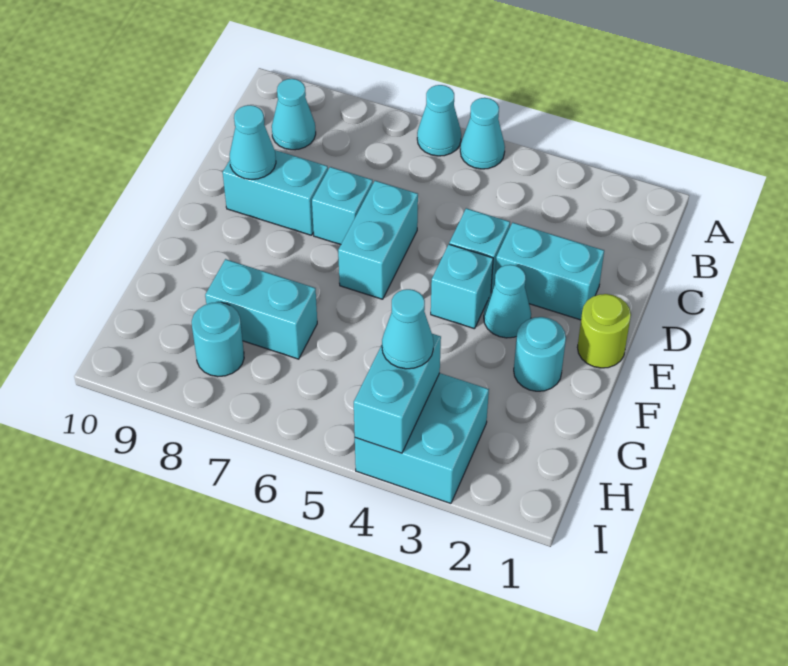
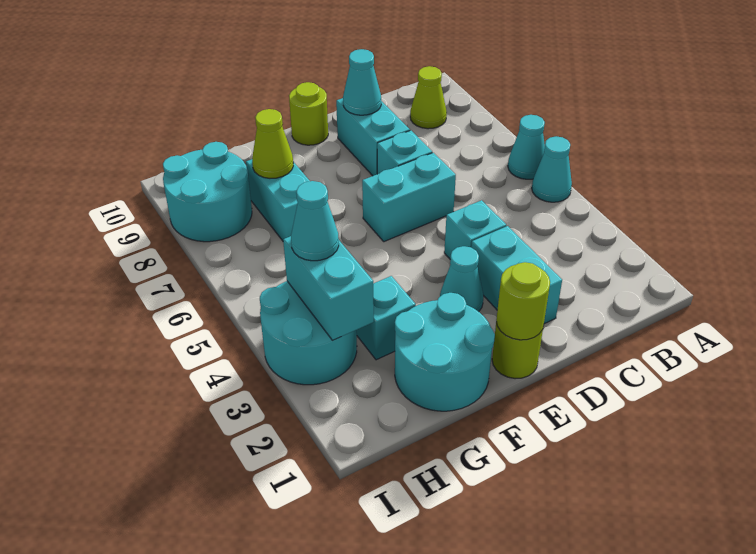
cyan cone B9 level 1 -> lime cone B9 level 1
none -> lime round brick E1 level 2
cyan brick E4 level 1 -> cyan brick G3 level 1
none -> lime round brick E10 level 1
cyan round brick F2 level 1 -> cyan round brick F1:G2 level 1
none -> lime cone G8 level 2
cyan brick H3:I4 level 1 -> cyan round brick H3:I4 level 1
cyan brick H4:I4 level 2 -> cyan brick H3:H4 level 2
cyan round brick H8 level 1 -> cyan round brick H8:I9 level 1

